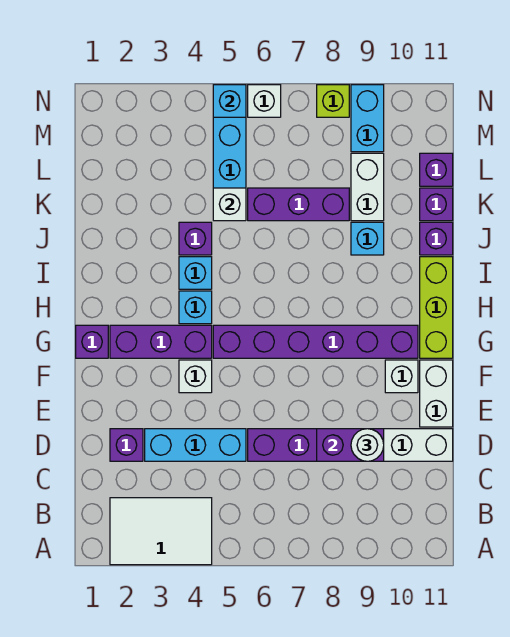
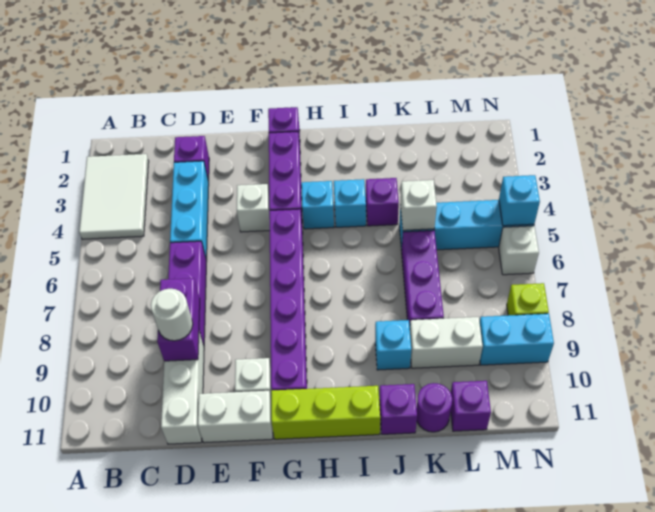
purple brick K11 level 1 -> purple round brick K11 level 1

